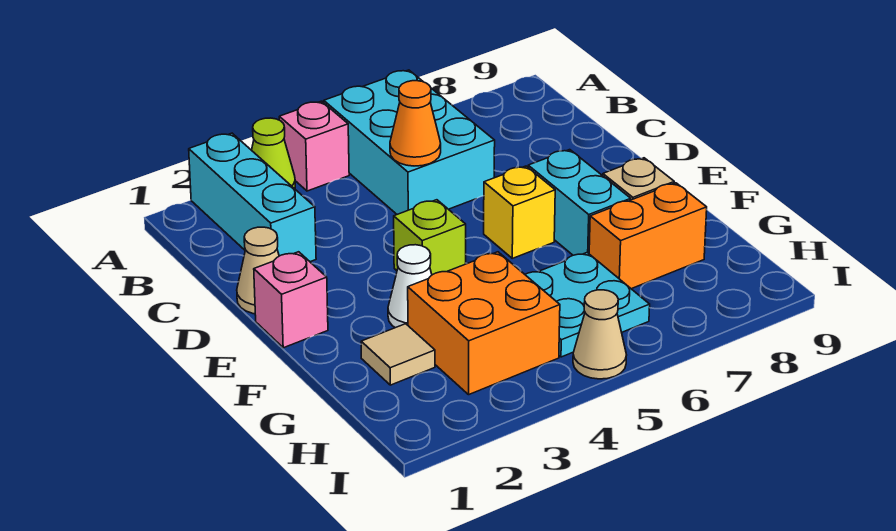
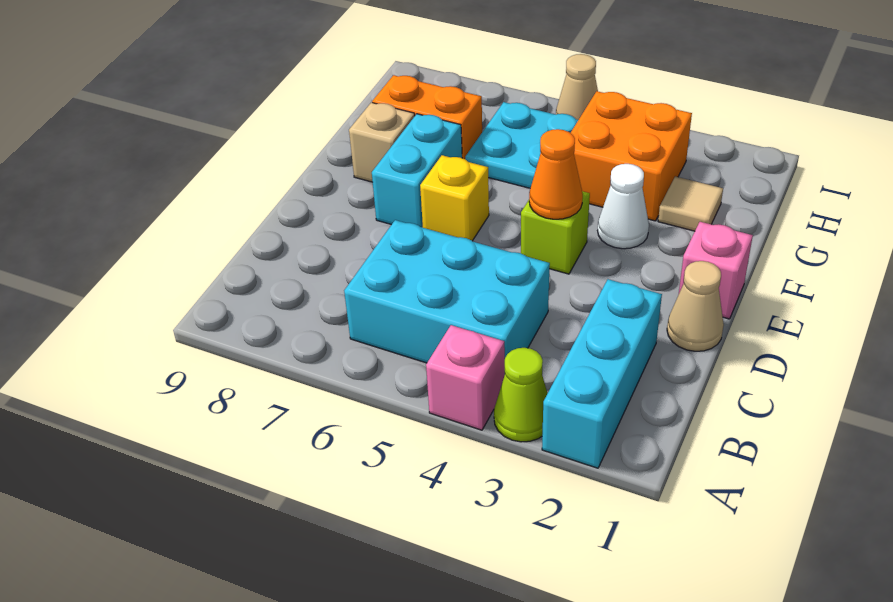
cyan brick A5:C6 level 1 -> cyan brick B4:C6 level 1
orange cone C5 level 2 -> orange cone E4 level 2

